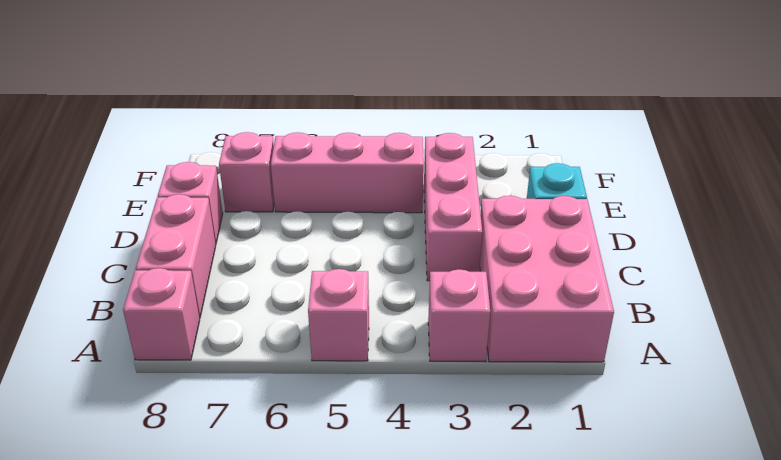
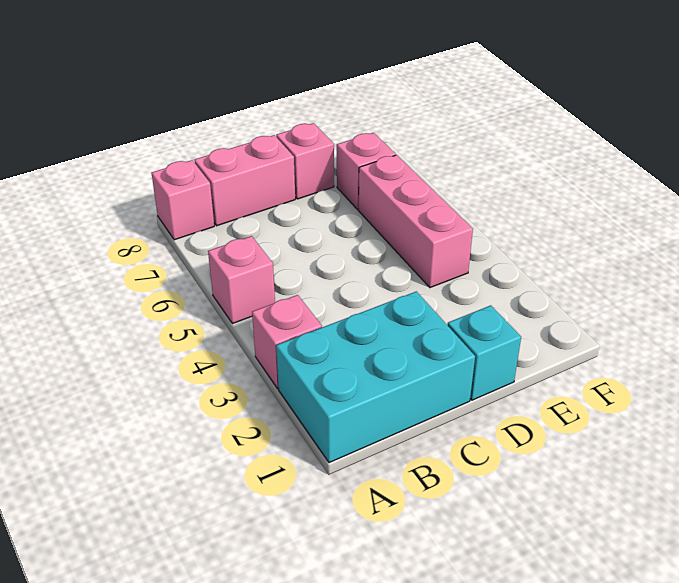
pink brick A1:C2 level 1 -> cyan brick A1:C2 level 1
pink brick C3:E3 level 1 -> none

